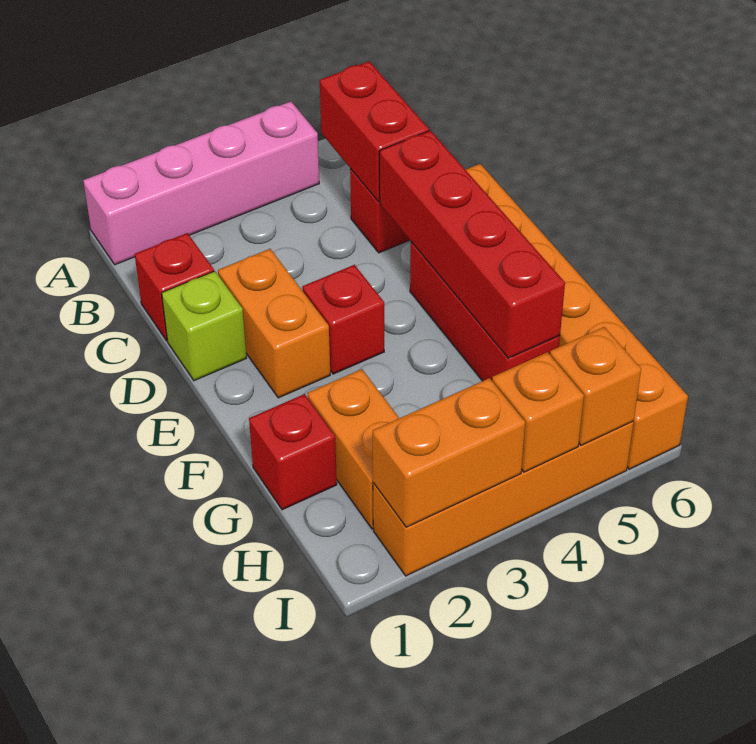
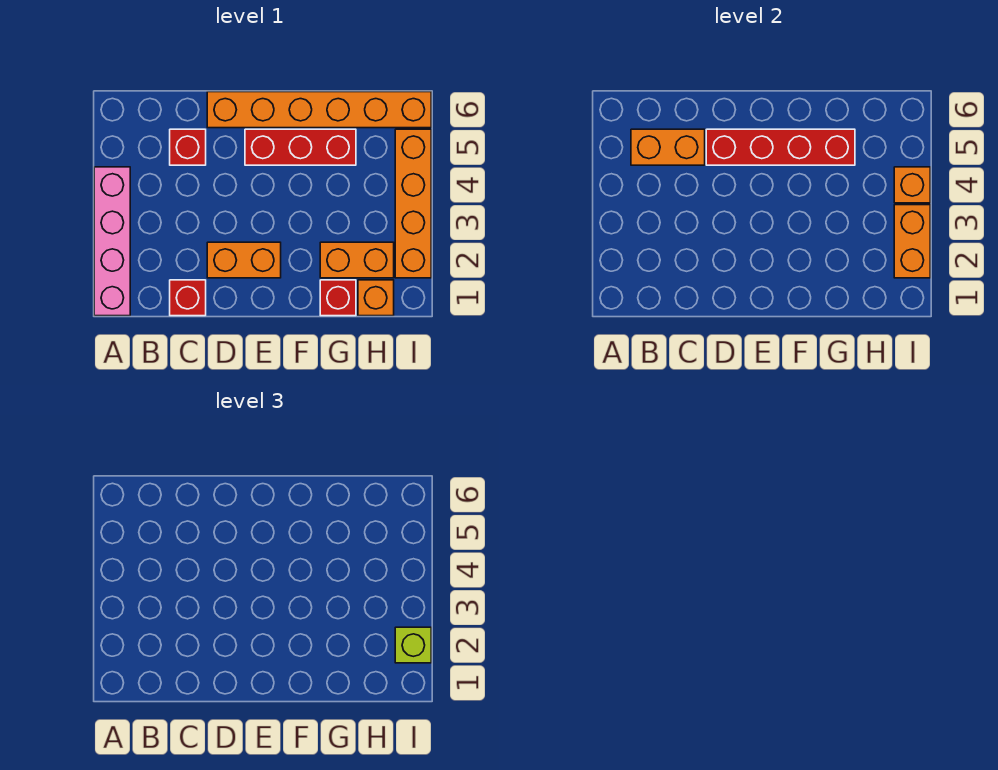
red brick B5:C5 level 2 -> orange brick B5:C5 level 2
lime brick D1 level 1 -> lime brick I2 level 3
red brick E3 level 1 -> none
orange brick I5 level 2 -> orange brick H1 level 1

